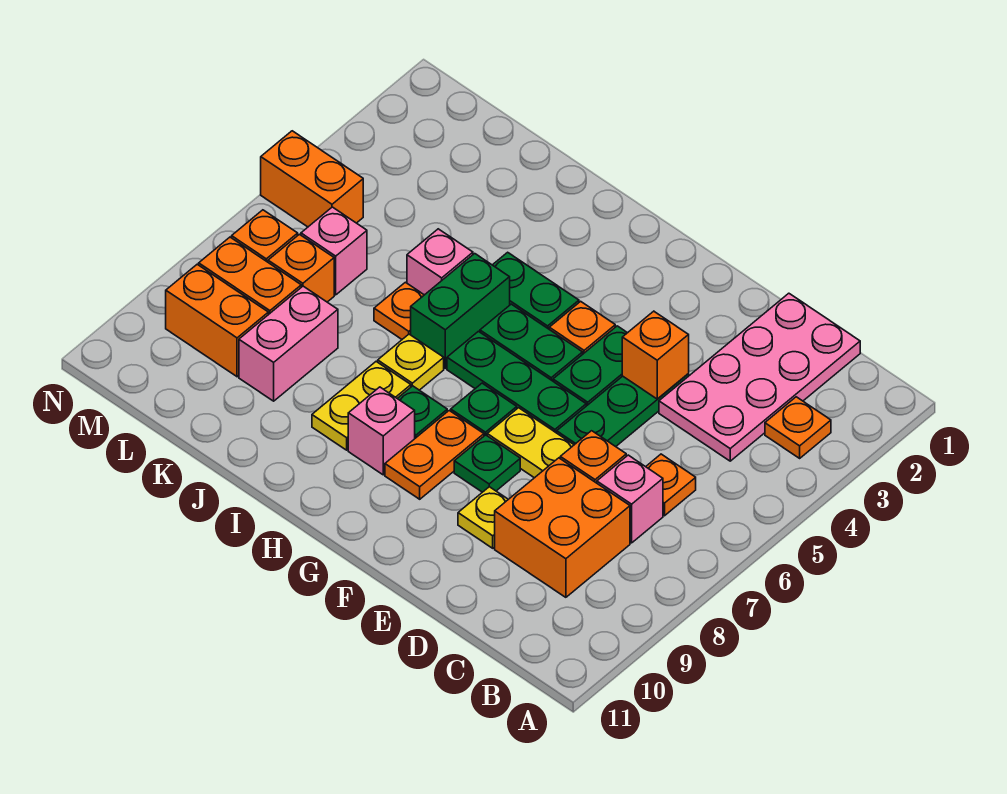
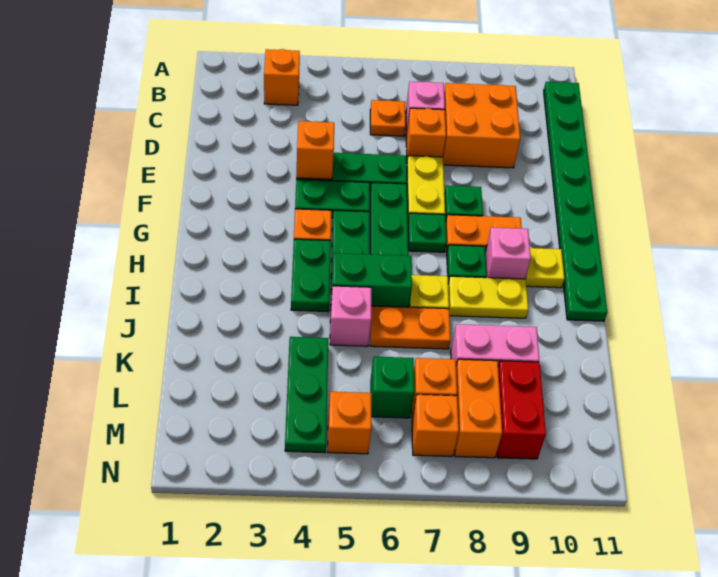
orange plate B3 level 1 -> orange brick B3 level 1
none -> green plate B11:I11 level 1
pink plate C1:D4 level 1 -> none
yellow plate E9 level 1 -> yellow plate H10 level 1
orange plate J6 level 1 -> orange plate J6:J7 level 1
none -> green plate K4:M4 level 1
pink brick L6 level 1 -> green brick L6 level 1
orange brick L9:M9 level 1 -> red brick L9:M9 level 1
orange brick M5:N5 level 1 -> orange brick M5 level 1

